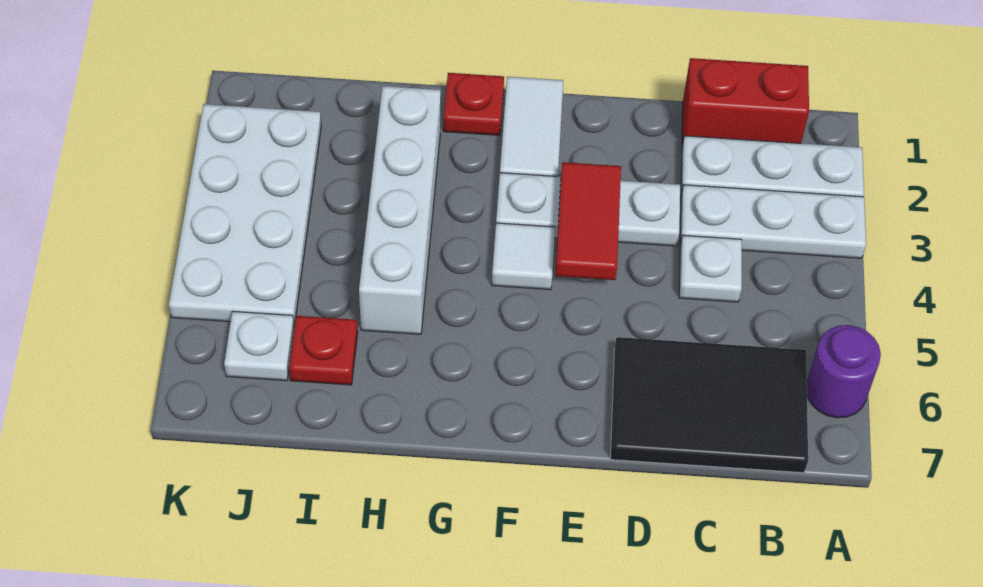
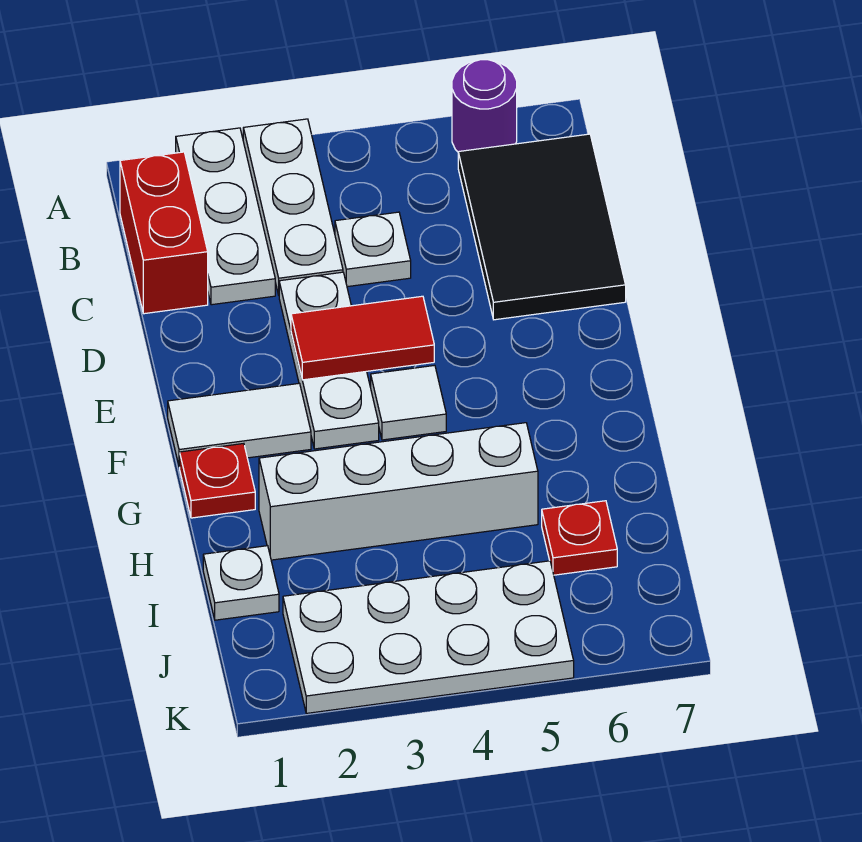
white plate J6 level 1 -> white plate I1 level 1

